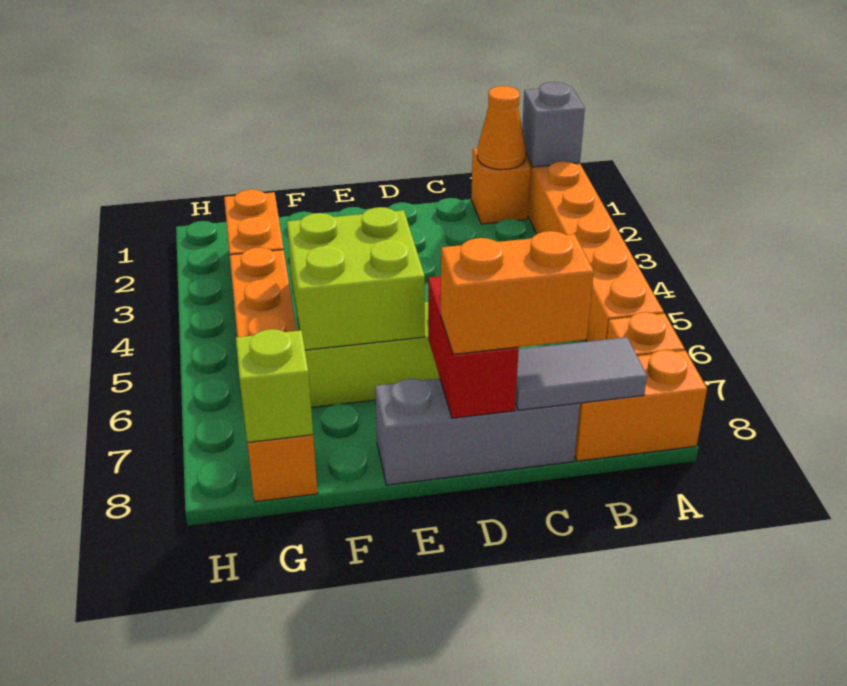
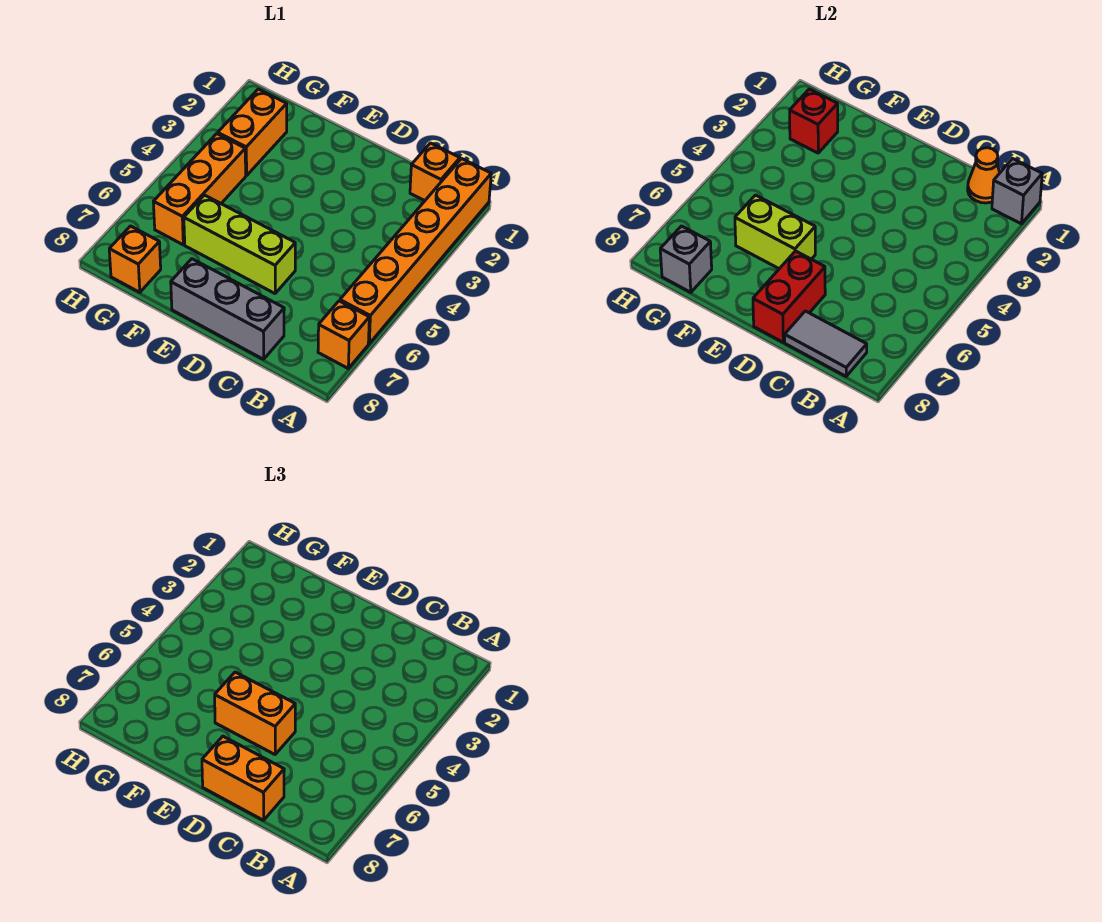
orange brick A8:B8 level 1 -> orange brick D6:E6 level 3
lime brick E5:F6 level 2 -> lime brick E6:F6 level 2
none -> red brick G2 level 2
lime brick G8 level 2 -> grey brick G8 level 2

